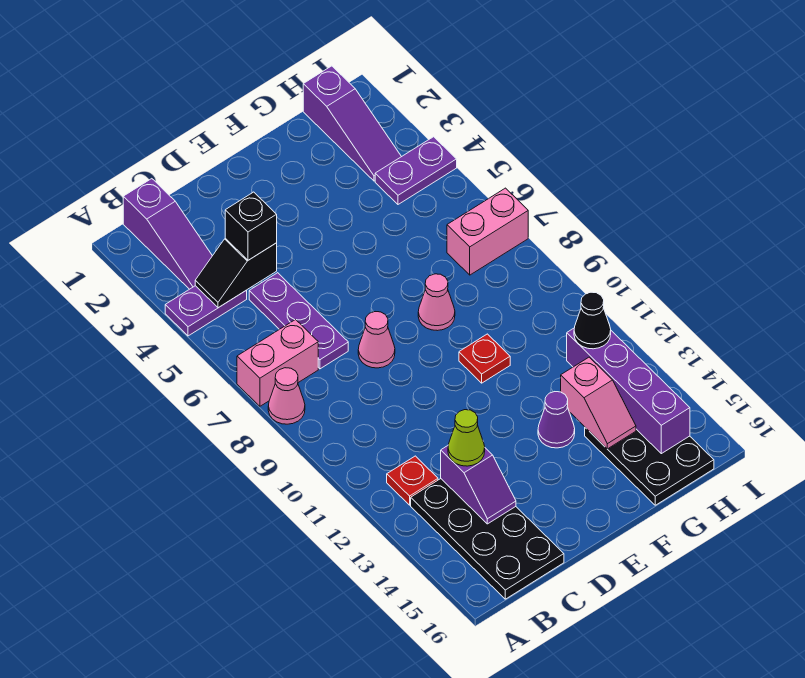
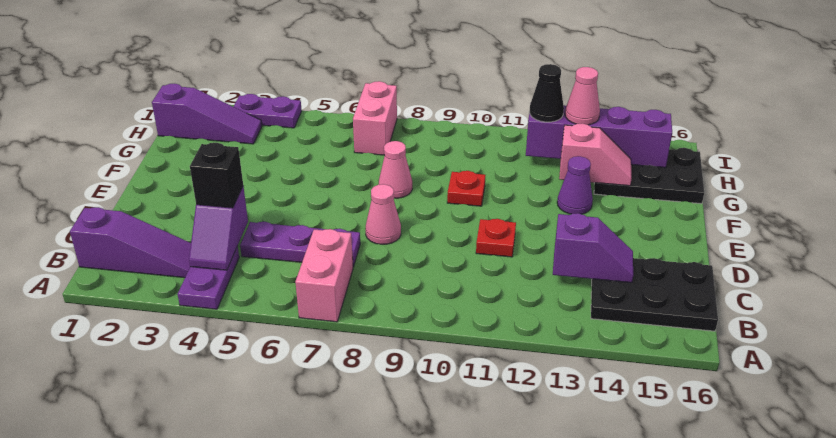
pink cone A8 level 1 -> pink cone H13 level 3
black slope B4:C4 level 2 top C -> purple slope B4:C4 level 2 top C
red plate B12 level 1 -> red plate D11 level 1
black plate B13:C16 level 1 -> black plate B14:C16 level 1
lime cone C13 level 3 -> none
purple plate H4:I4 level 1 -> purple plate I3:I4 level 1

